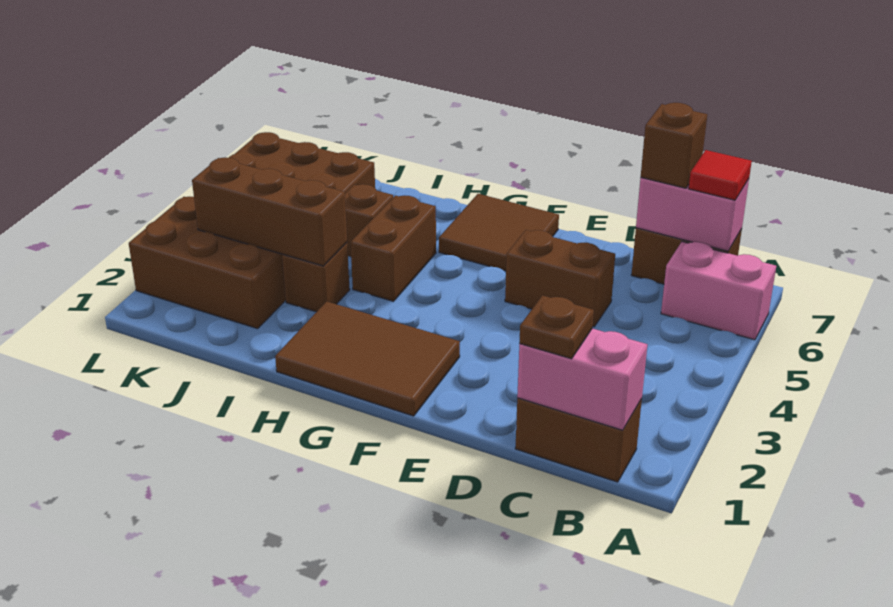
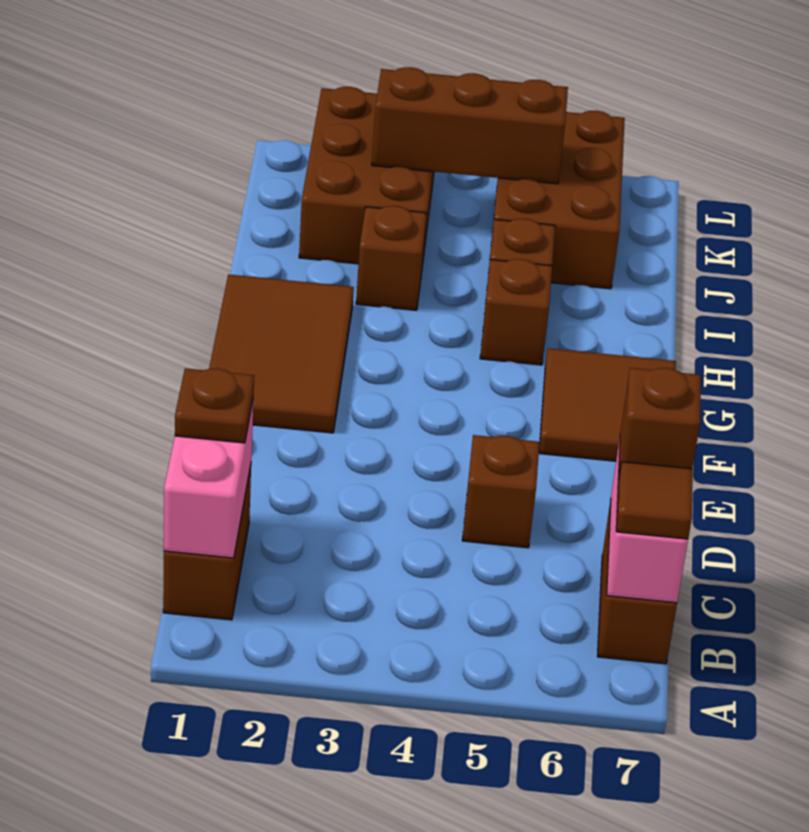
pink brick A6:B6 level 1 -> none
red tile B7 level 3 -> brown tile B7 level 3
brown brick D5:E5 level 1 -> brown brick D5 level 1
brown brick H4:H5 level 1 -> brown brick H5 level 1
brown brick I3:K3 level 2 -> brown brick K3:K5 level 2

